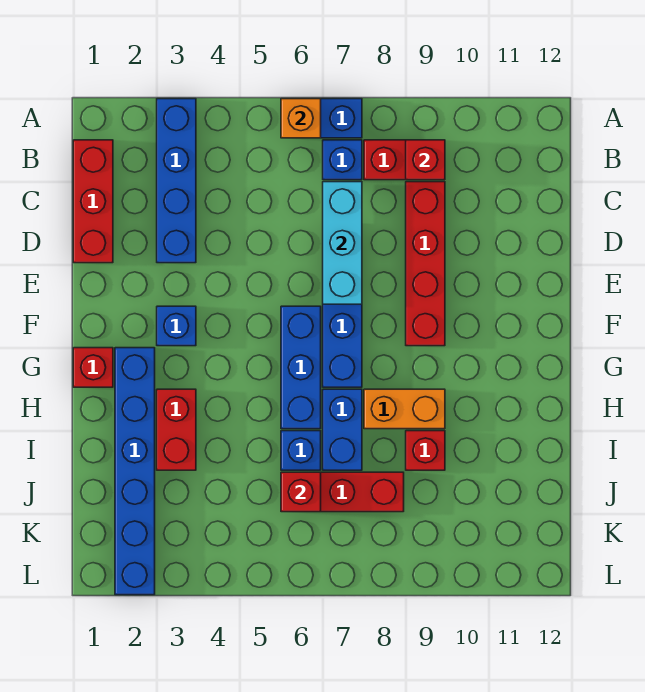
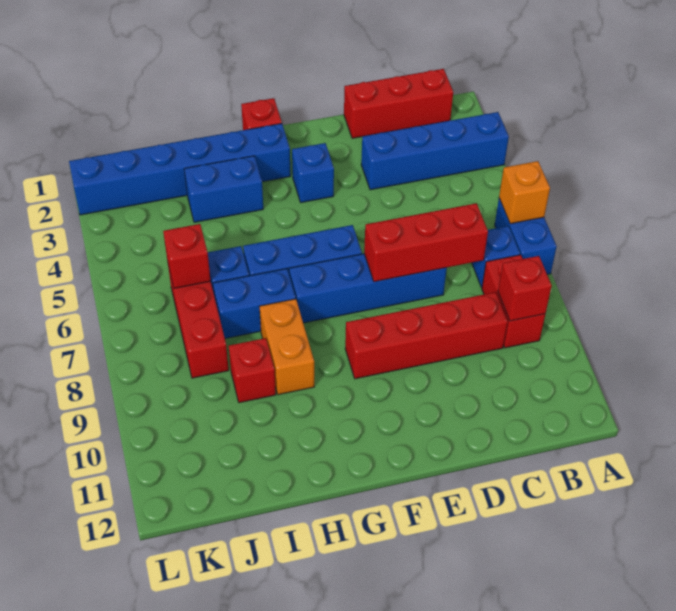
cyan brick C7:E7 level 2 -> red brick C7:E7 level 2
red brick H3:I3 level 1 -> blue brick H3:I3 level 1

